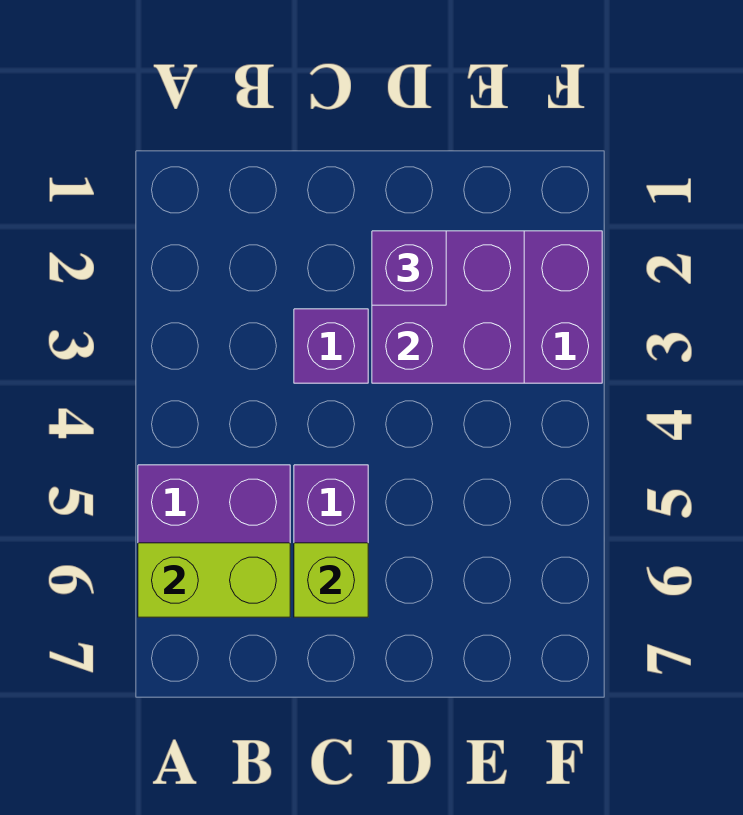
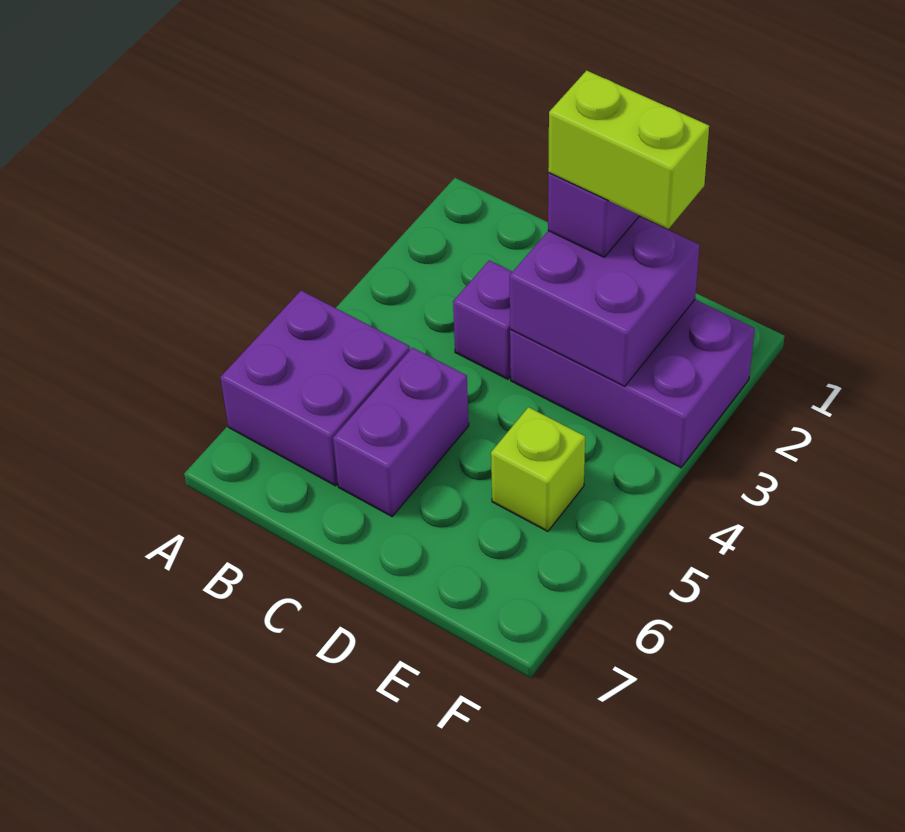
lime brick A6:B6 level 2 -> lime brick D2:E2 level 4
lime brick C6 level 2 -> lime brick E5 level 1

